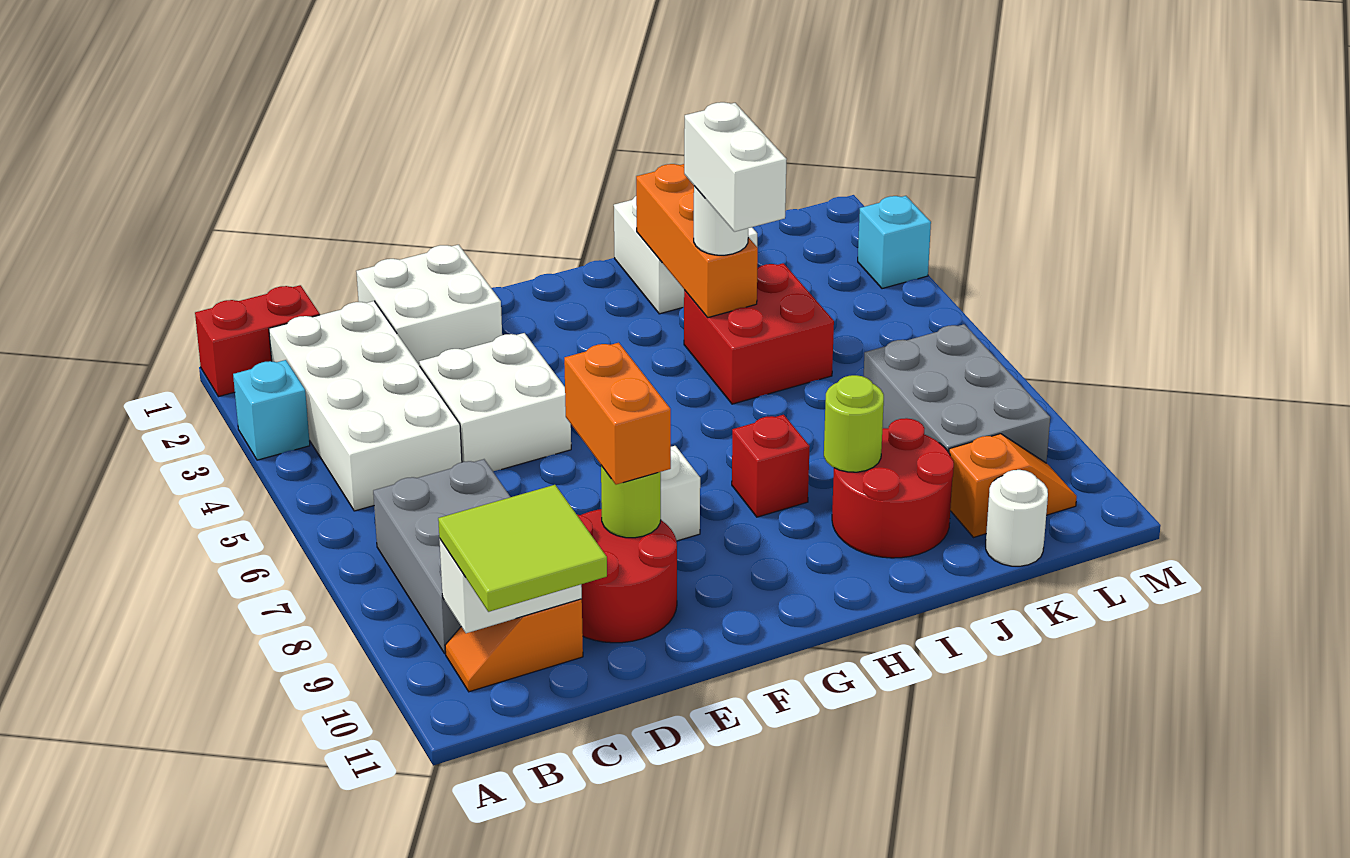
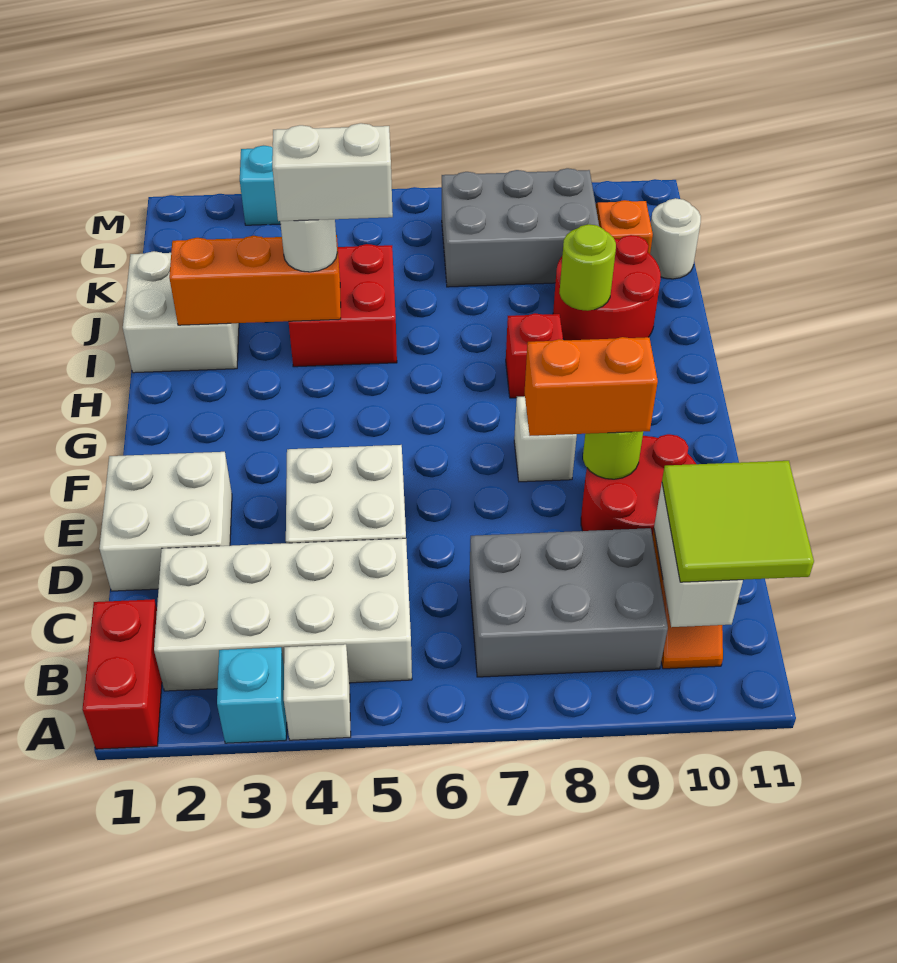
none -> white brick A4 level 1

